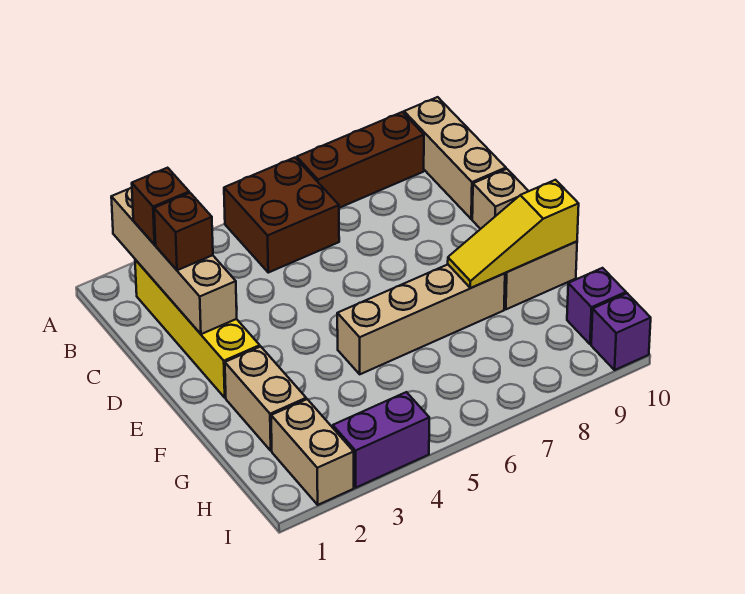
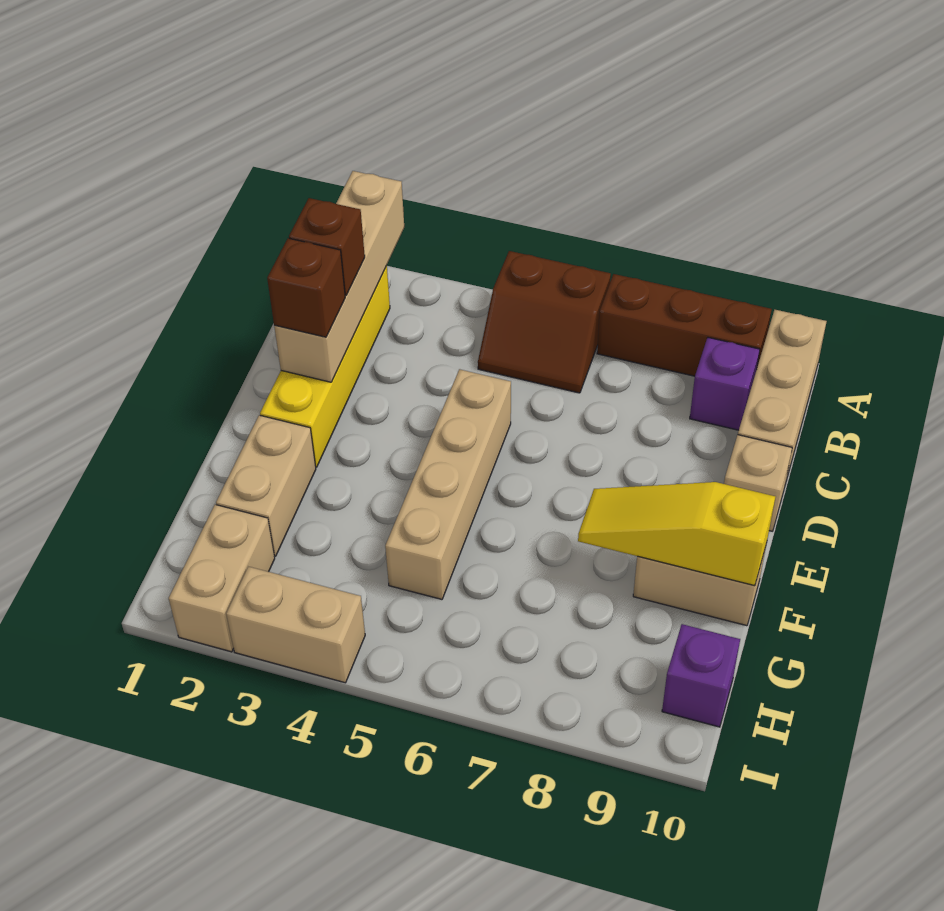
brown brick A5:B6 level 1 -> brown slope A5:B6 level 1 top A
brown brick B2 level 3 -> brown brick D2 level 3
tan brick F5:F8 level 1 -> tan brick D5:G5 level 1
purple brick I3:I4 level 1 -> tan brick I3:I4 level 1
purple brick I10 level 1 -> purple brick B9 level 1

